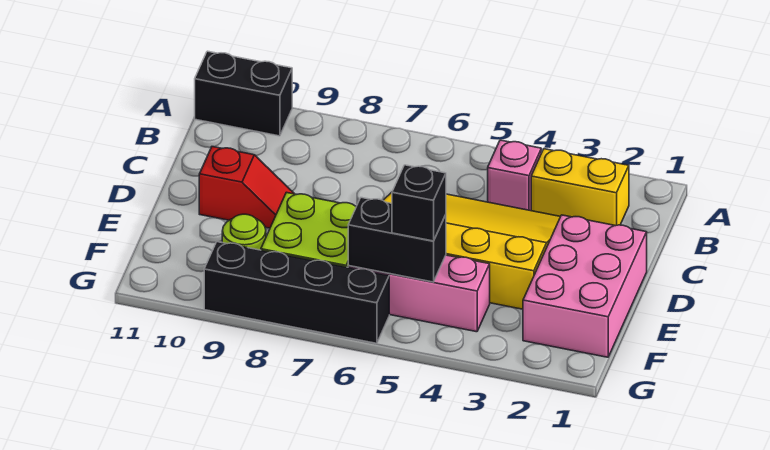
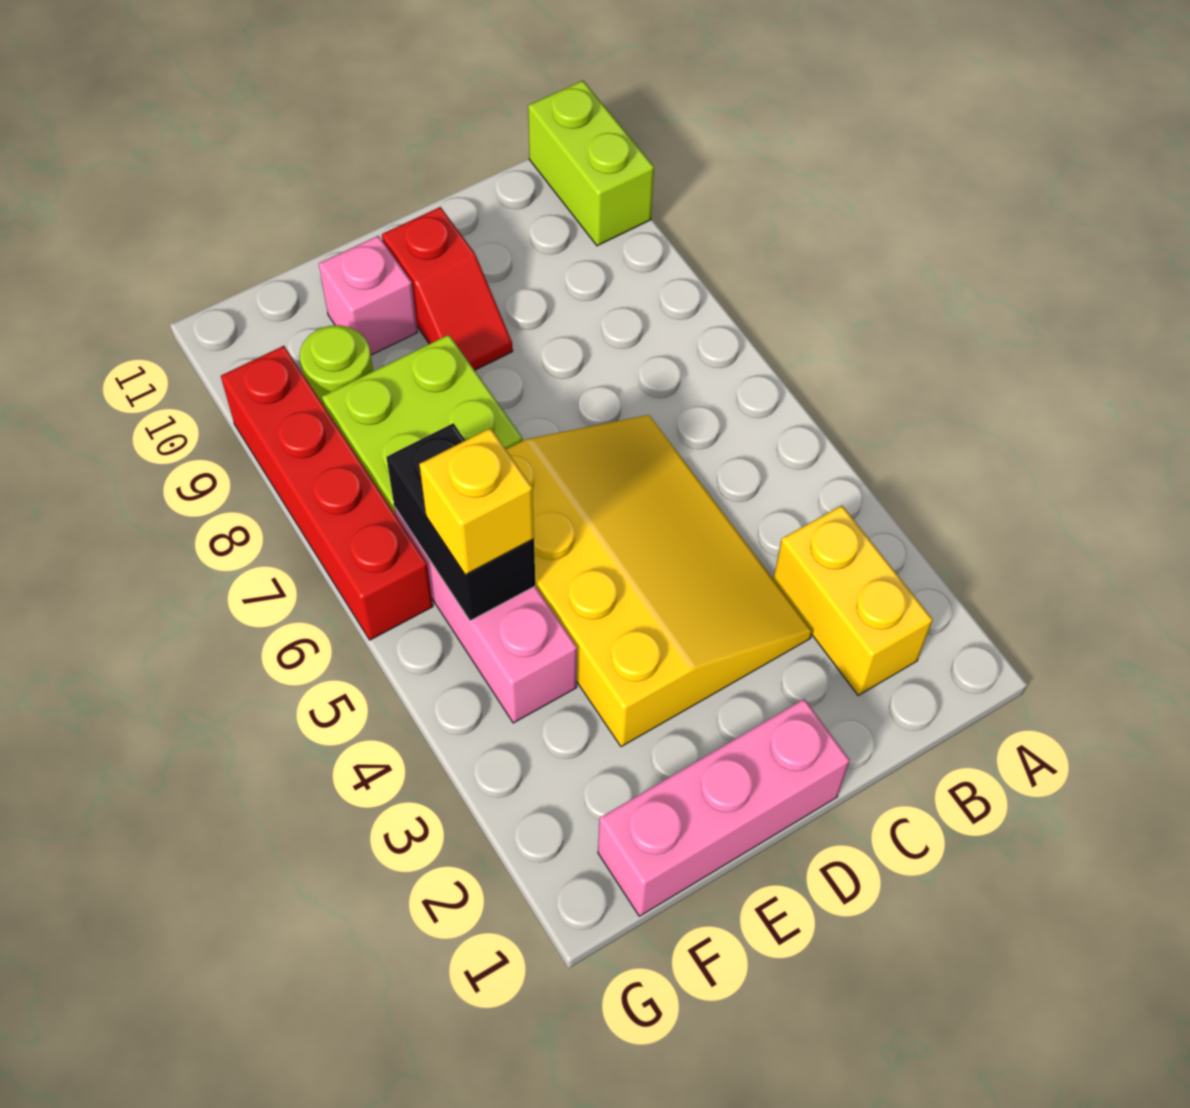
black brick A10:A11 level 1 -> lime brick A10:A11 level 1
pink brick B4 level 1 -> pink brick E10 level 1
pink brick D1:F2 level 1 -> pink brick D1:F1 level 1
black brick F5 level 3 -> yellow brick F5 level 3
black brick G6:G9 level 1 -> red brick G6:G9 level 1

